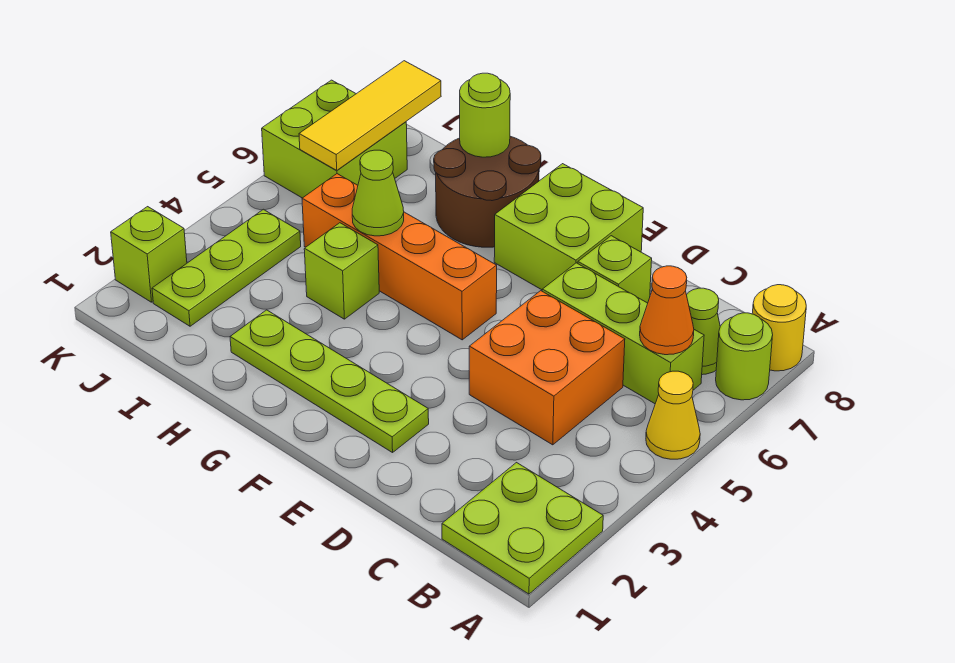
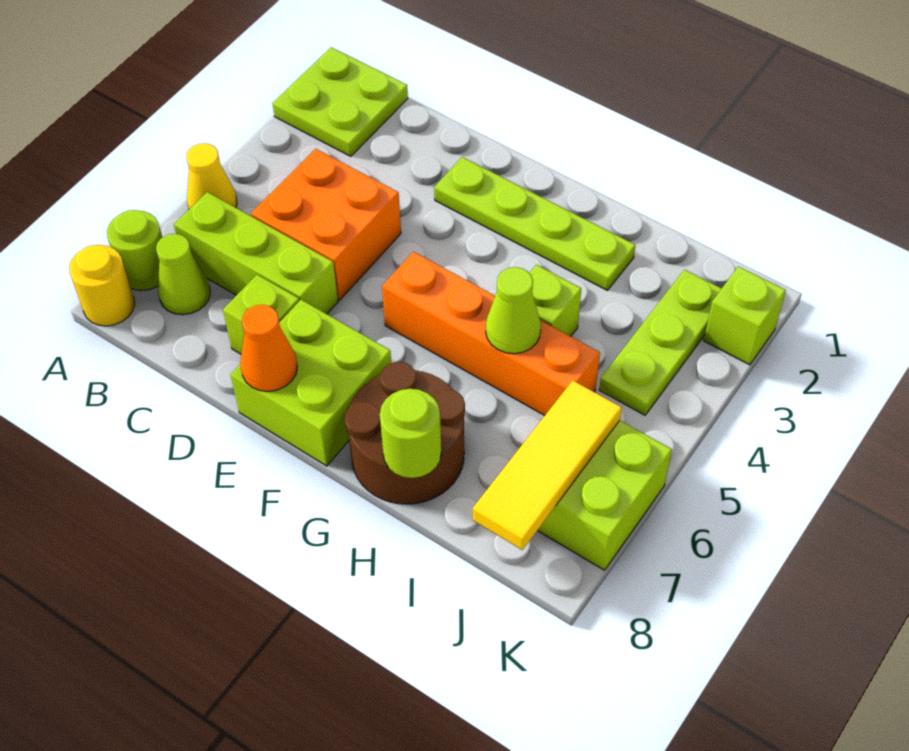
orange cone B6 level 2 -> orange cone E8 level 2

